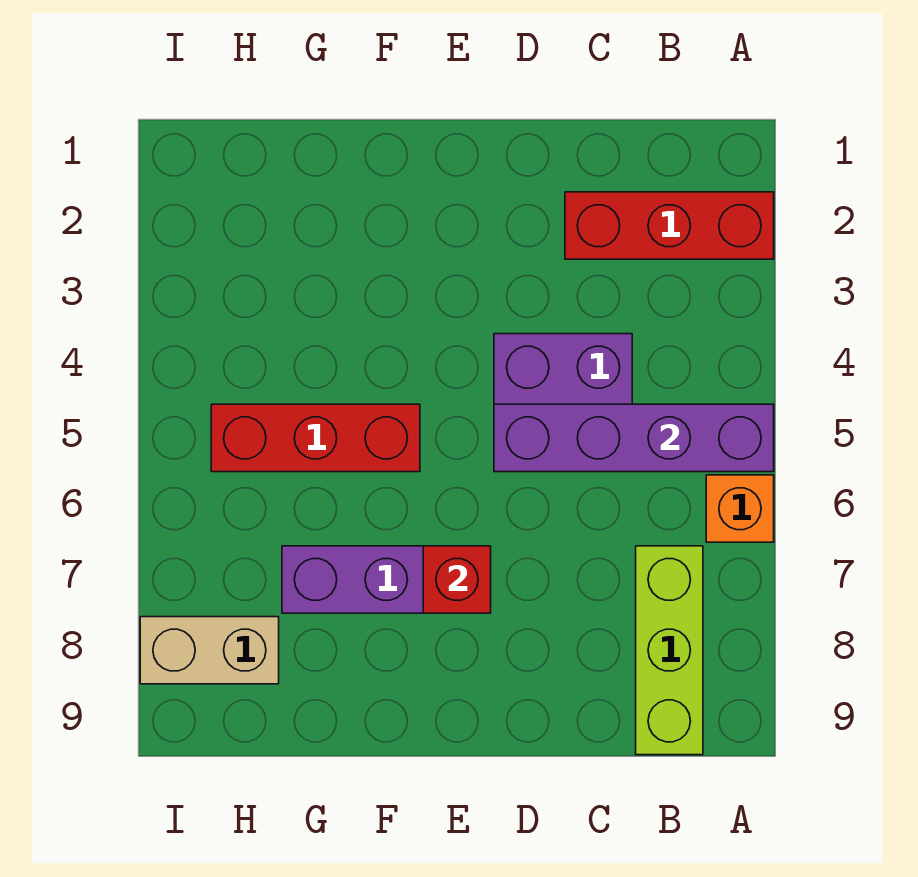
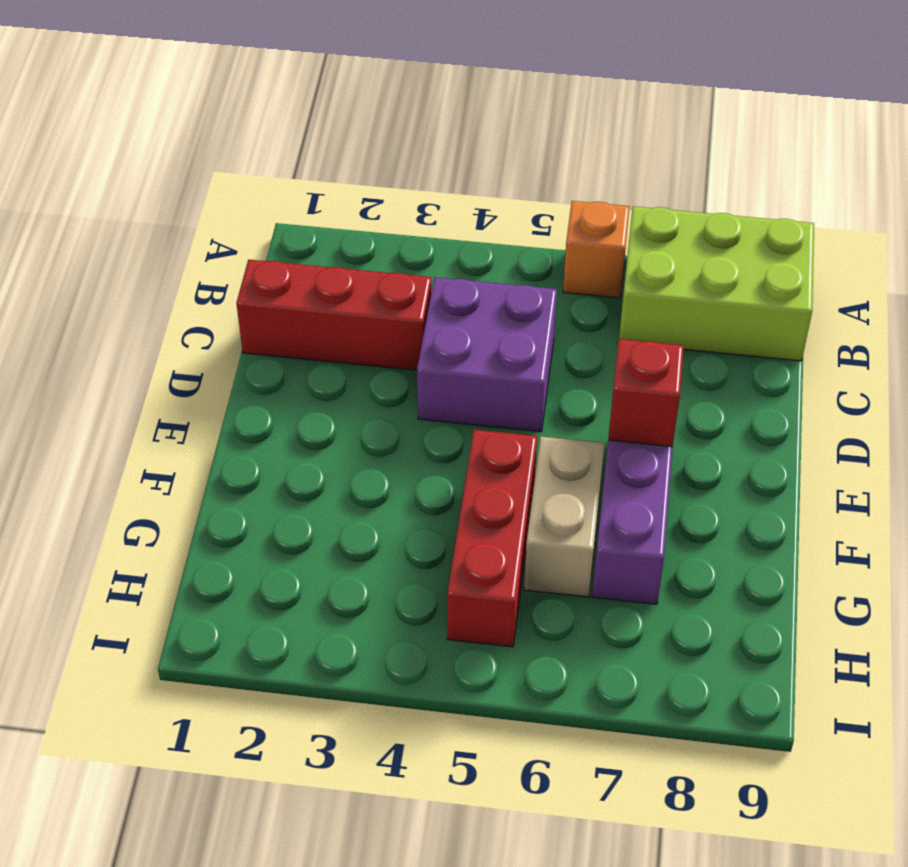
red brick A2:C2 level 1 -> red brick C1:C3 level 1
purple brick A5:D5 level 2 -> none
lime brick B7:B9 level 1 -> lime brick A7:B9 level 1
tan brick H8:I8 level 1 -> tan brick F6:G6 level 1

